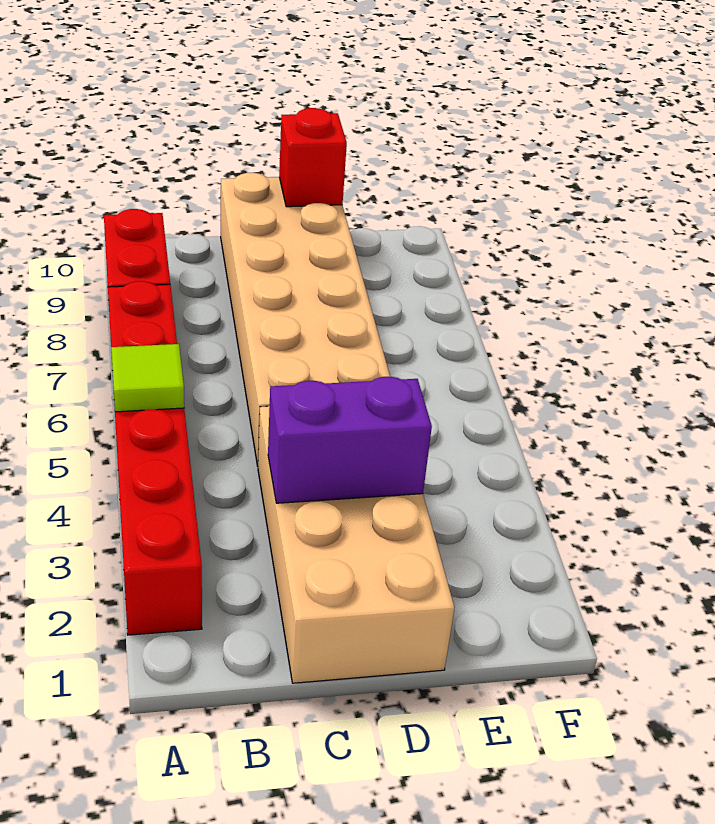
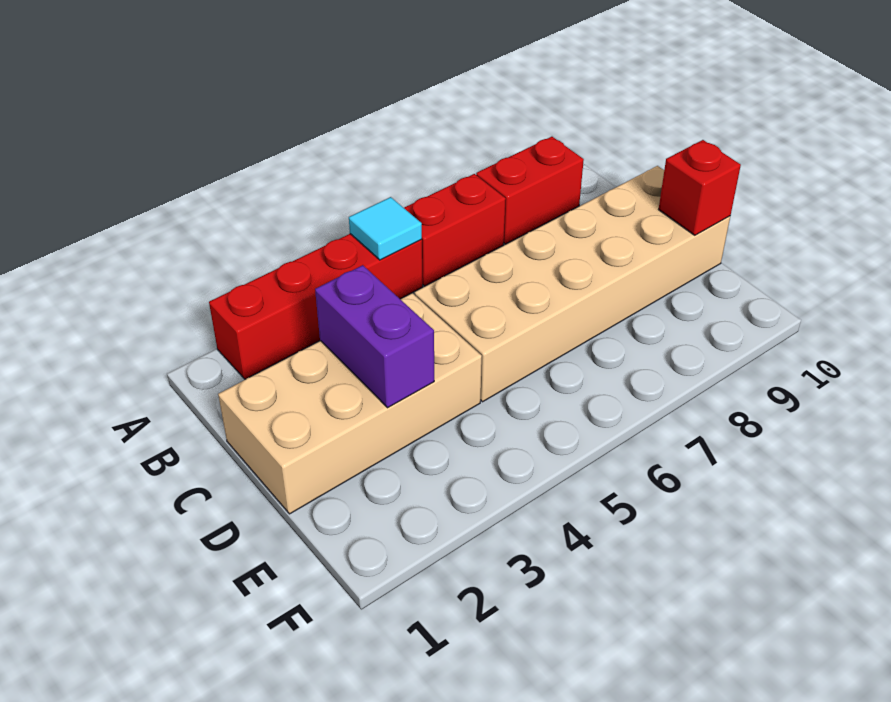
lime tile A5 level 2 -> cyan tile A5 level 2

